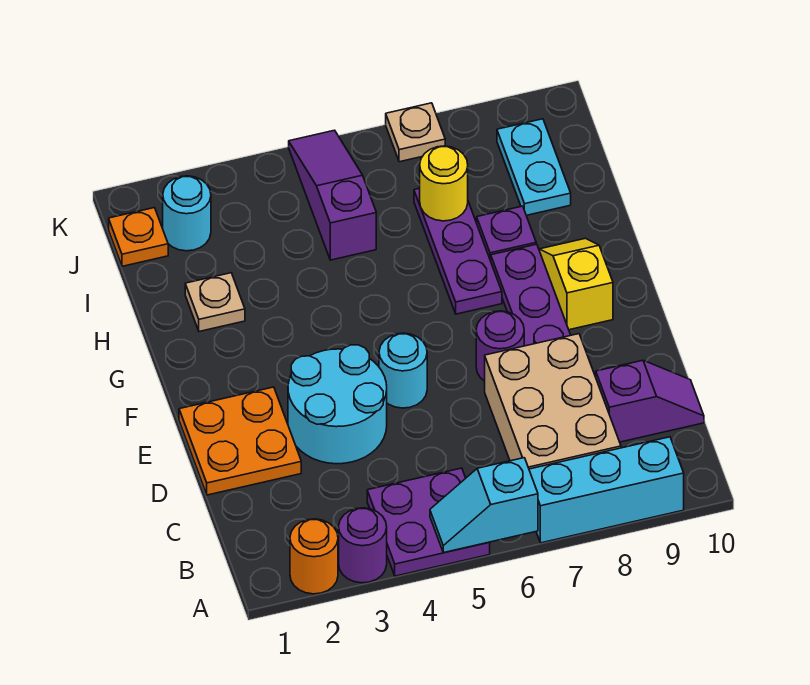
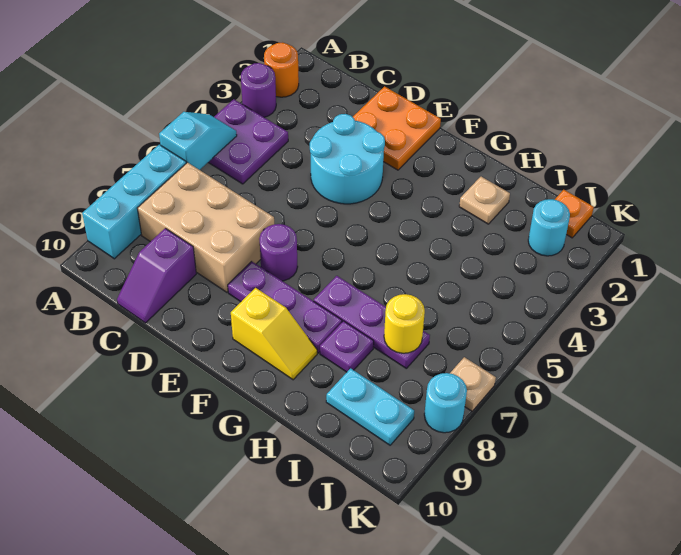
cyan round brick E5 level 1 -> cyan round brick K8 level 1
purple slope I5:K5 level 1 top I -> none

